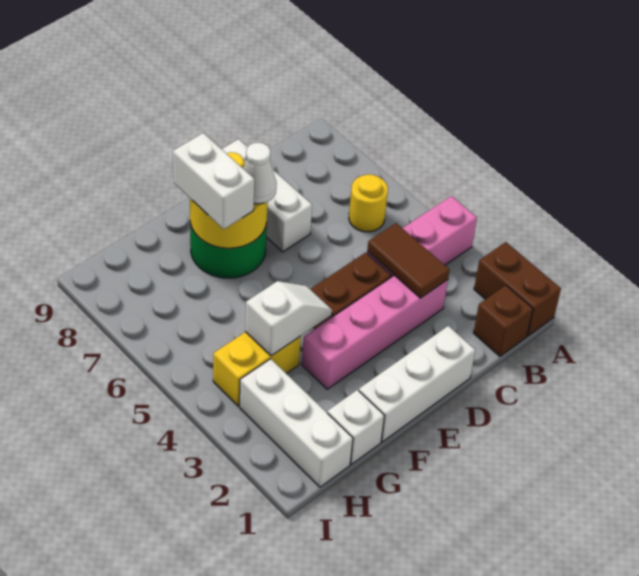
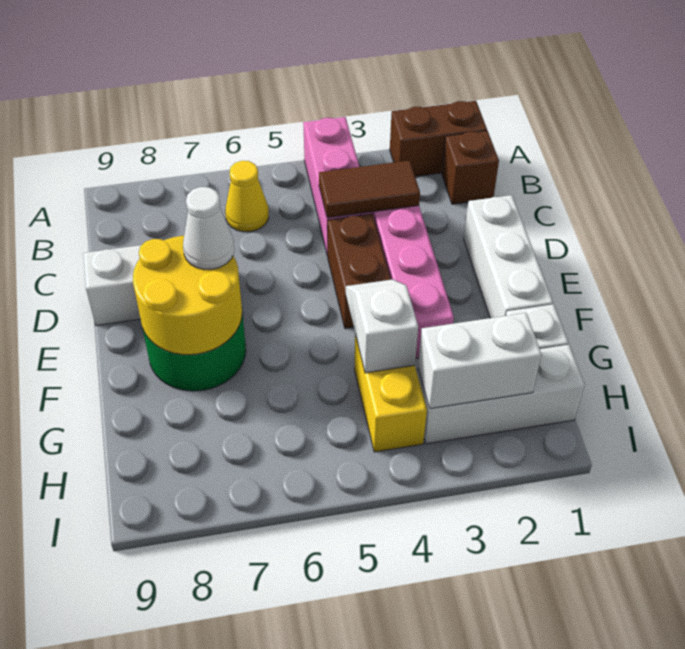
yellow round brick B6 level 1 -> yellow cone B6 level 1
white brick F7:F8 level 3 -> white brick H2:H3 level 2

